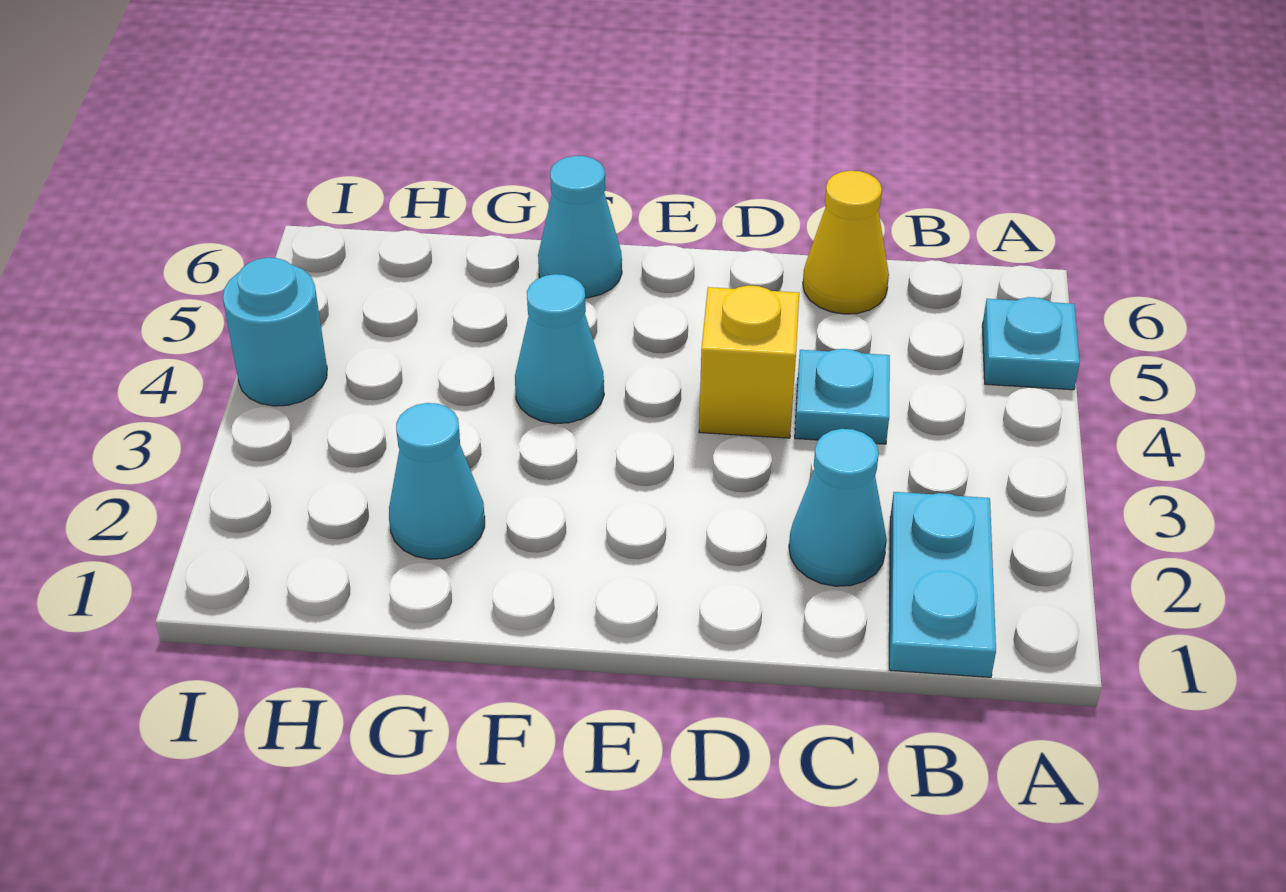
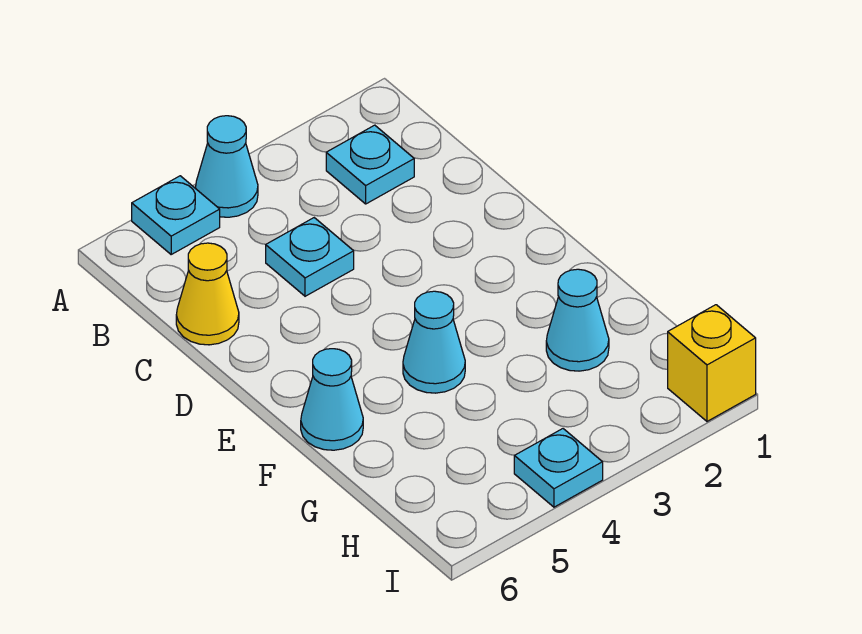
cyan plate B1:B2 level 1 -> cyan plate B2 level 1
cyan cone C2 level 1 -> cyan cone A4 level 1
yellow brick D4 level 1 -> yellow brick I1 level 1
cyan round brick I4 level 1 -> cyan plate I4 level 1

